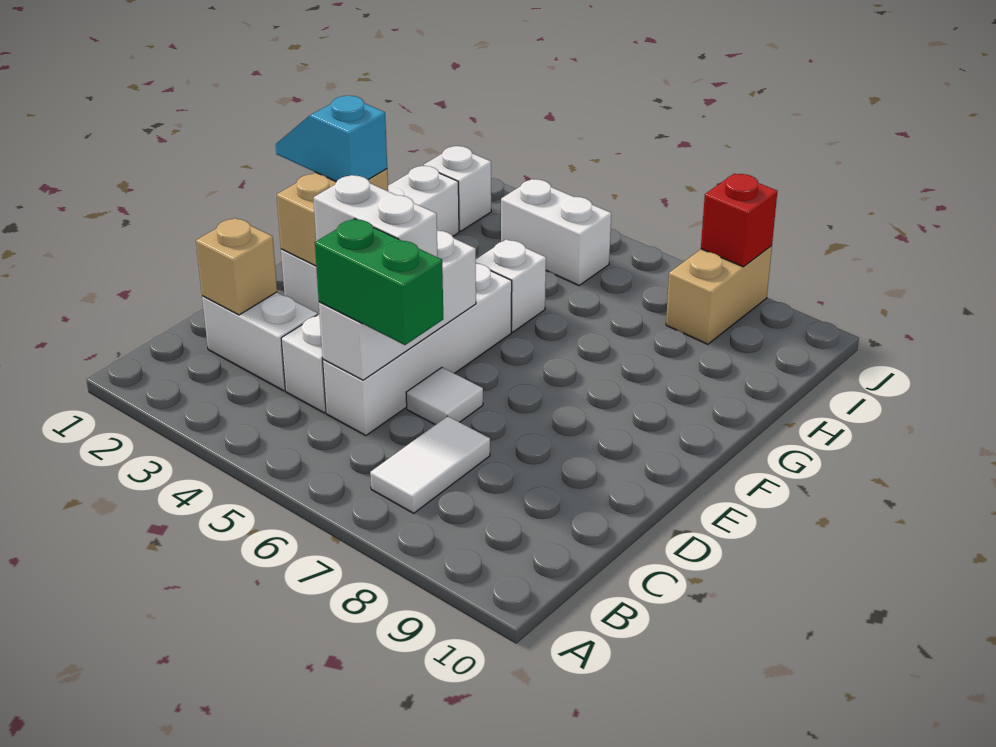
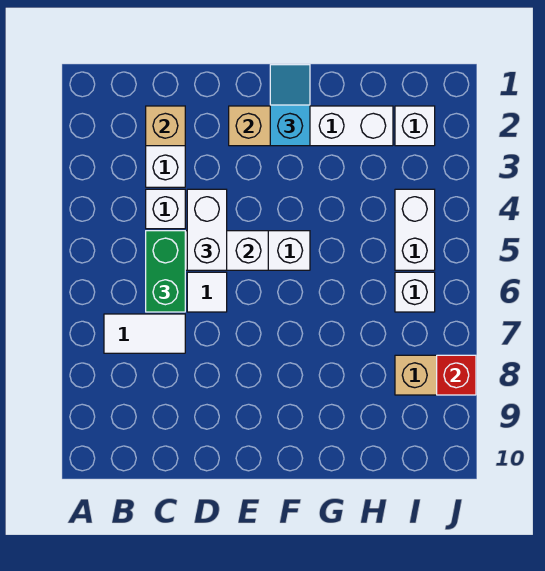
white brick G5 level 1 -> white brick I6 level 1

